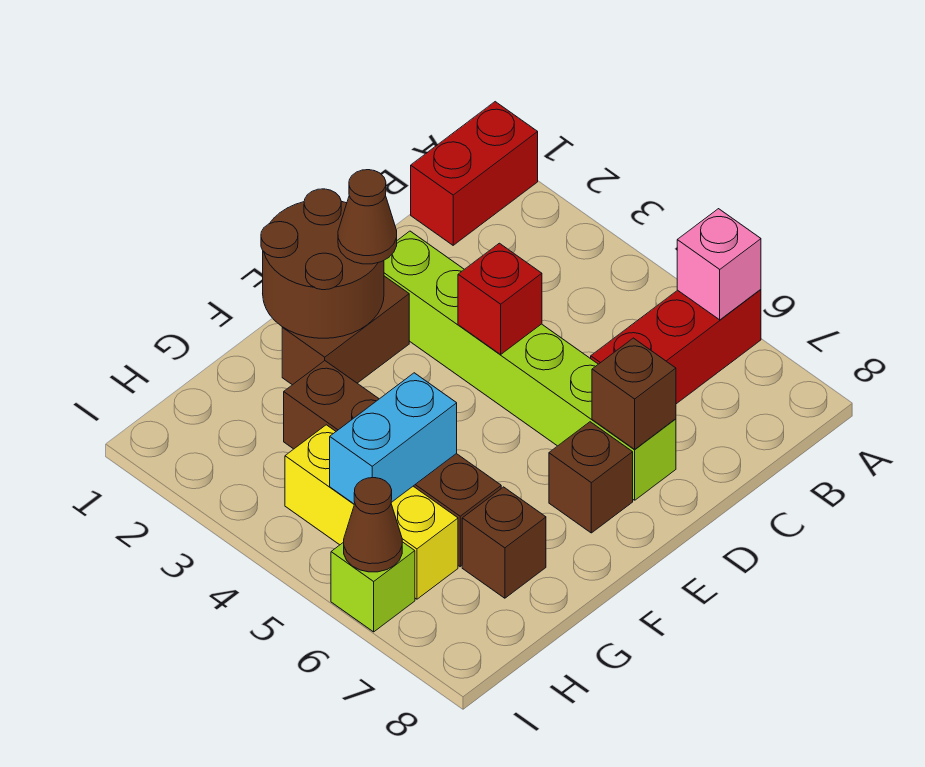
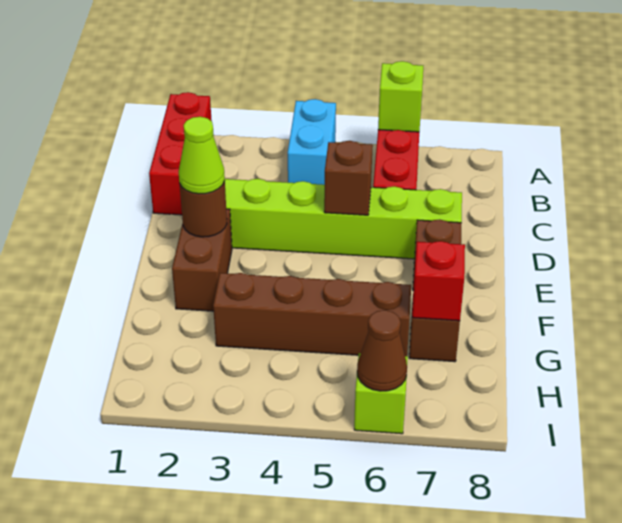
red brick A1:B1 level 1 -> red brick A1:C1 level 1
pink brick A6 level 2 -> lime brick A6 level 2
red brick D4 level 2 -> red brick G7 level 2
brown brick D7 level 2 -> brown brick D5 level 2
brown round brick E1:F2 level 2 -> brown round brick E2 level 2
brown cone E2 level 3 -> lime cone E2 level 3
cyan brick G5:H5 level 2 -> cyan brick A4:B4 level 1
yellow brick H4:H6 level 1 -> none

